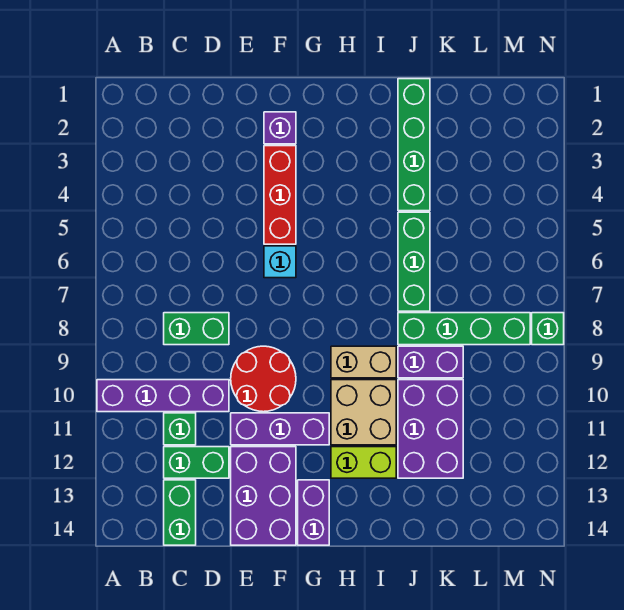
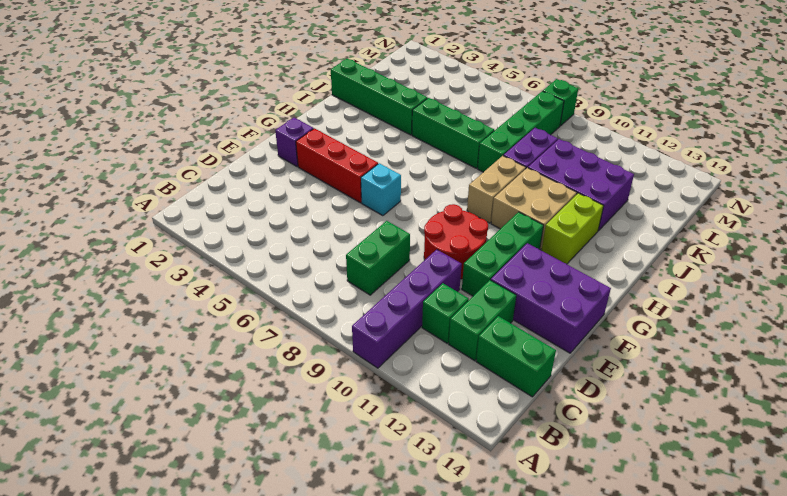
purple brick E11:G11 level 1 -> green brick E11:G11 level 1
purple brick G13:G14 level 1 -> none

